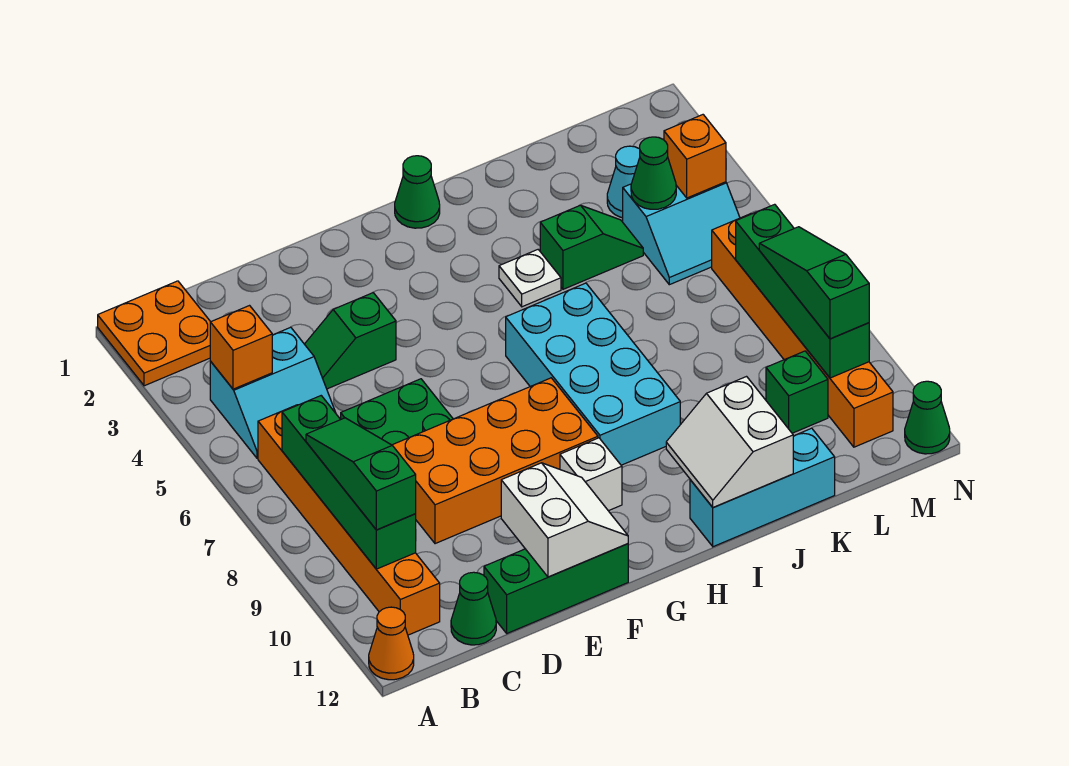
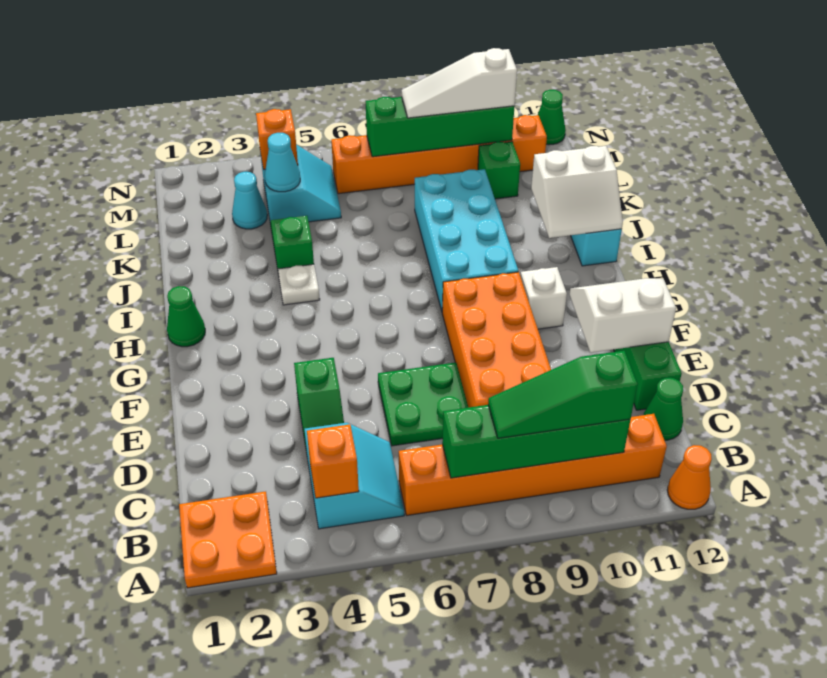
cyan brick H6:I9 level 1 -> cyan brick H8:K9 level 1
green cone L4 level 2 -> cyan cone L4 level 2
green slope M8:M10 level 3 top 10 -> white slope M8:M10 level 3 top 10

